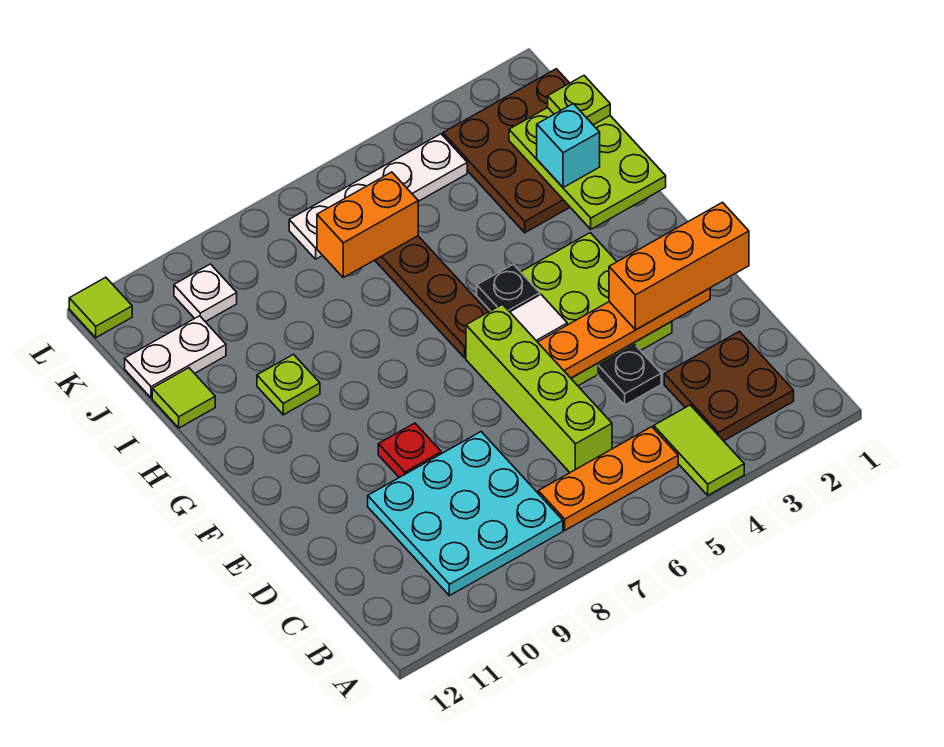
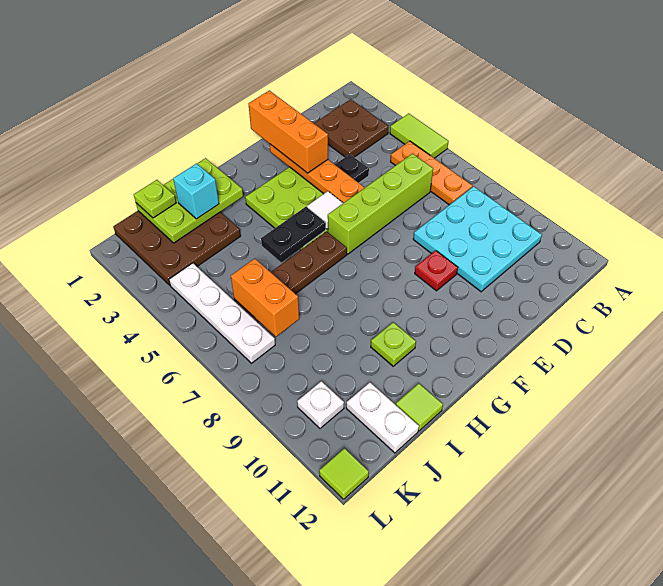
lime tile A4:B4 level 1 -> lime tile A4:A5 level 1
black plate G5 level 2 -> black plate G5:H5 level 2

